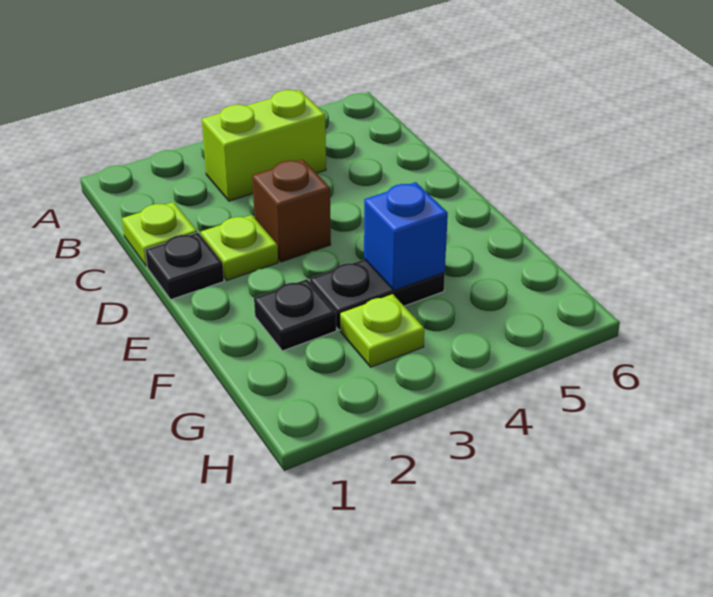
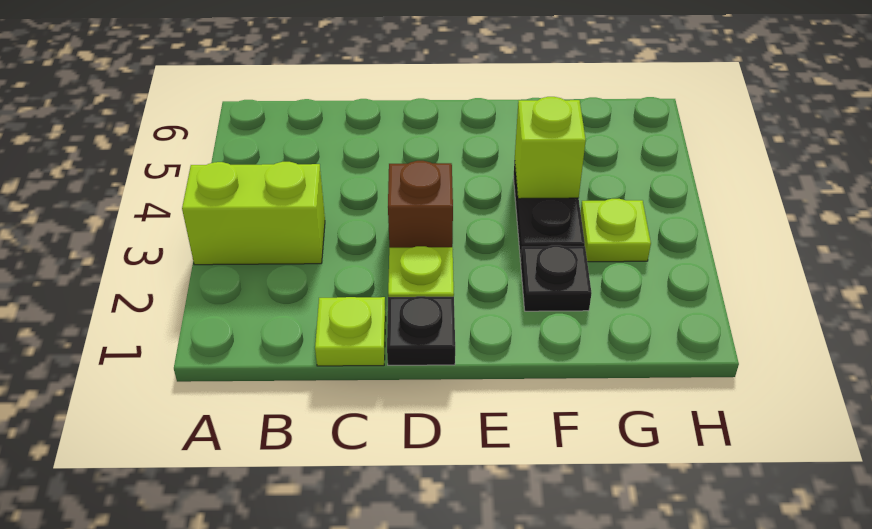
lime brick B3:B4 level 1 -> lime brick A3:B3 level 1
blue brick F4 level 2 -> lime brick F4 level 2

